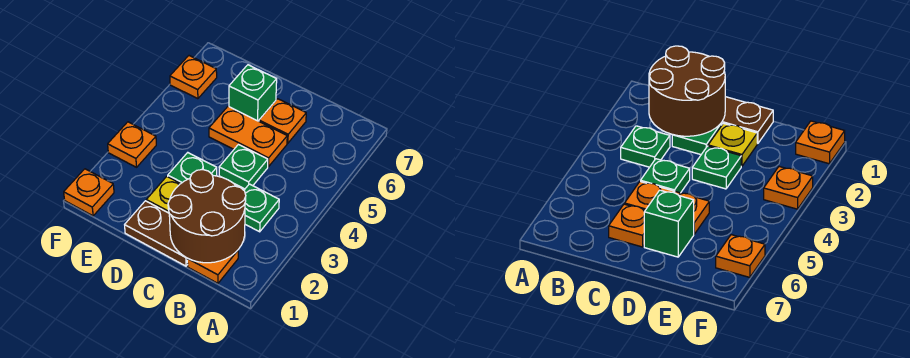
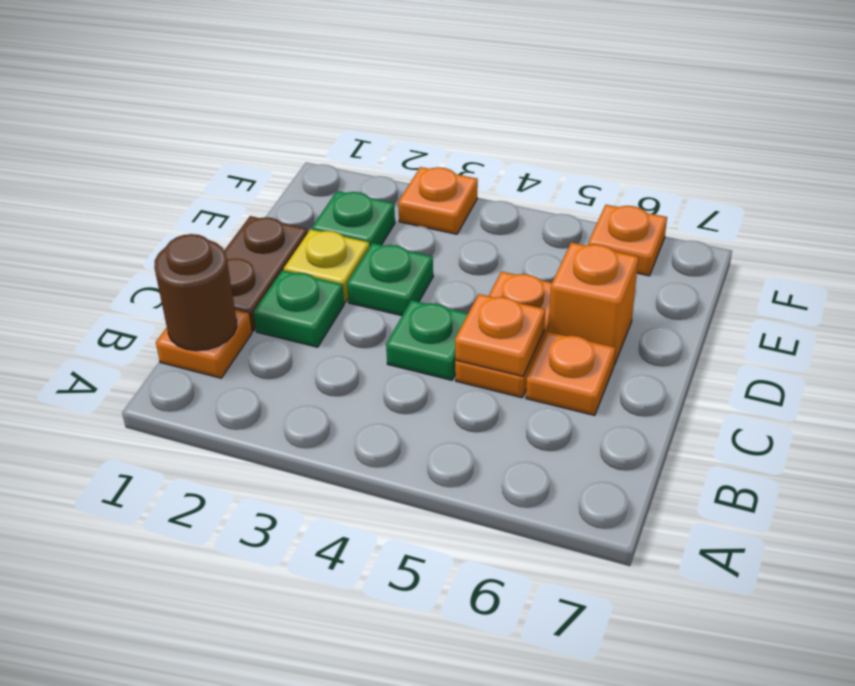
brown round brick B1:C2 level 2 -> brown round brick B1 level 2
green plate B3 level 1 -> green plate E2 level 1
green brick D6 level 1 -> orange brick D6 level 1
orange plate F1 level 1 -> orange plate C5 level 2

